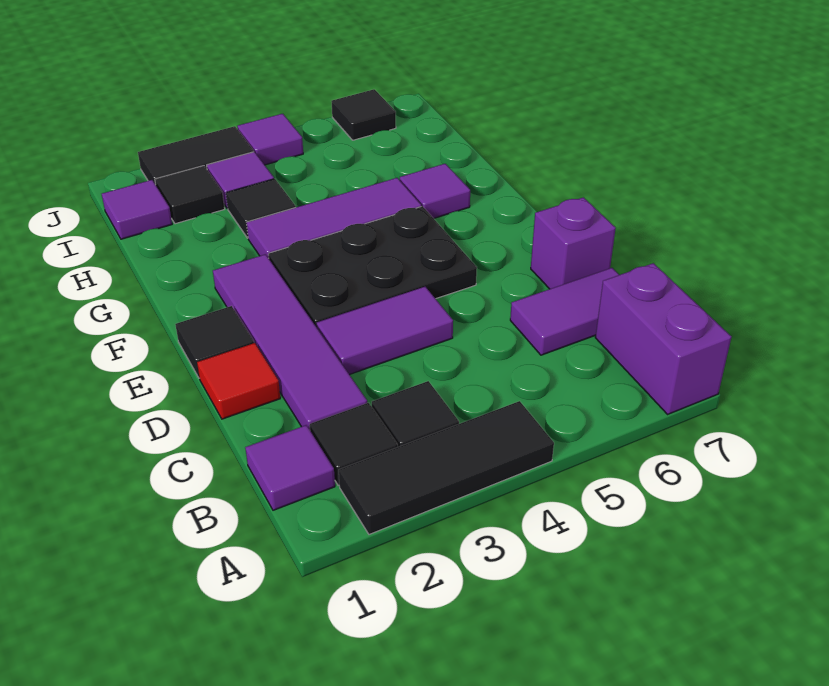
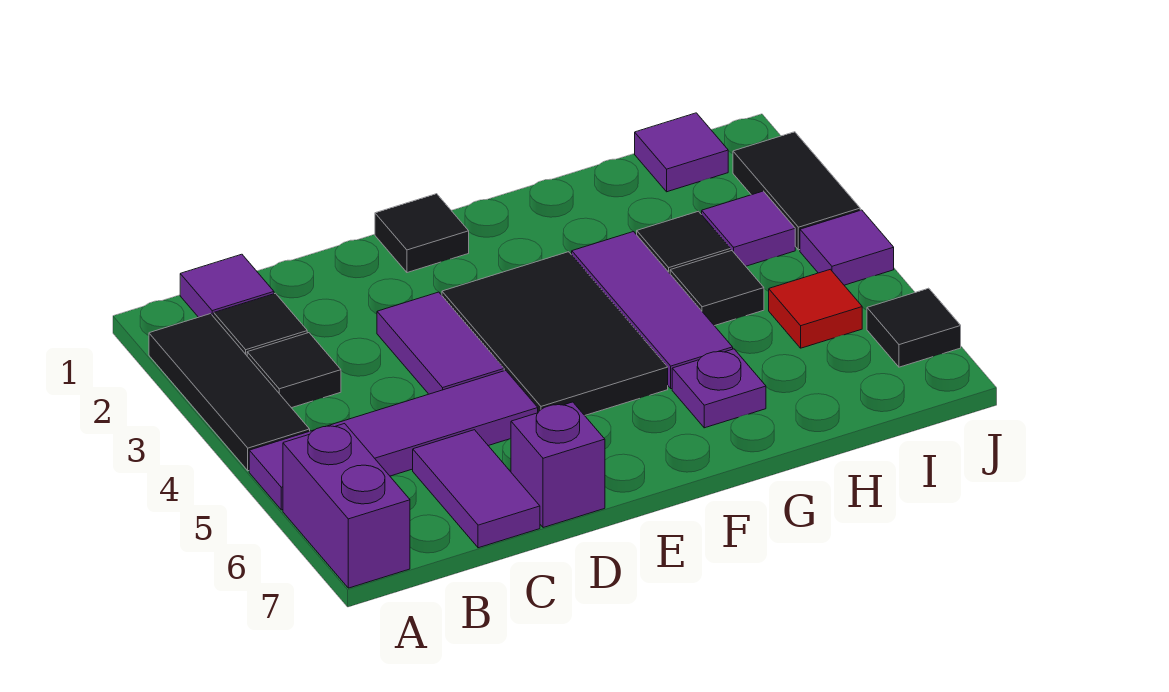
purple brick A7:B7 level 1 -> purple brick A6:A7 level 1
purple tile C2:F2 level 1 -> purple tile A5:D5 level 1
red tile D1 level 1 -> red tile I5 level 1
black plate E3:F5 level 1 -> black tile E3:F5 level 1
purple tile G6 level 1 -> purple plate G6 level 1
black tile I2 level 1 -> black tile H4 level 1

